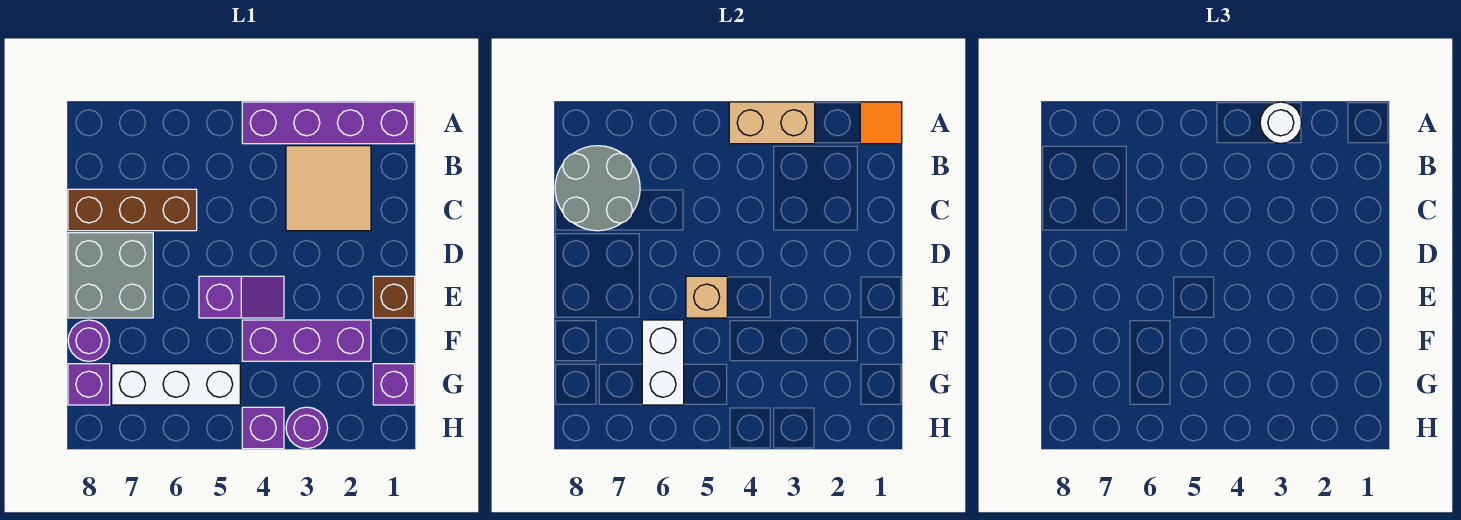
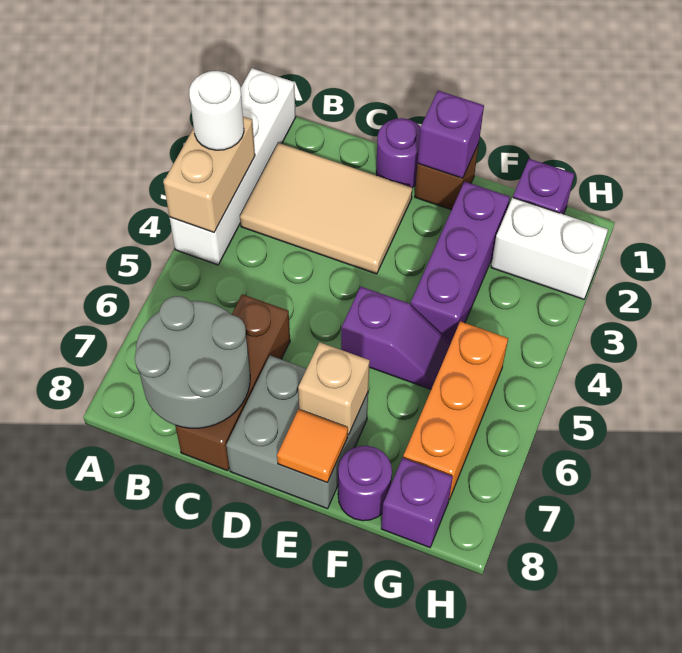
purple brick A1:A4 level 1 -> white brick A1:A4 level 1
orange tile A1 level 2 -> orange tile E8 level 2
tan tile B2:C3 level 1 -> tan tile B2:D3 level 1
purple slope E4:E5 level 1 top 5 -> purple slope E5:F5 level 1 top E
tan brick E5 level 2 -> tan brick E7 level 2
white brick F6:G6 level 2 -> white brick G2:H2 level 1
white brick G5:G7 level 1 -> orange brick G5:G7 level 1
purple round brick H3 level 1 -> purple round brick D1 level 1
purple brick H4 level 1 -> purple brick E1 level 2

